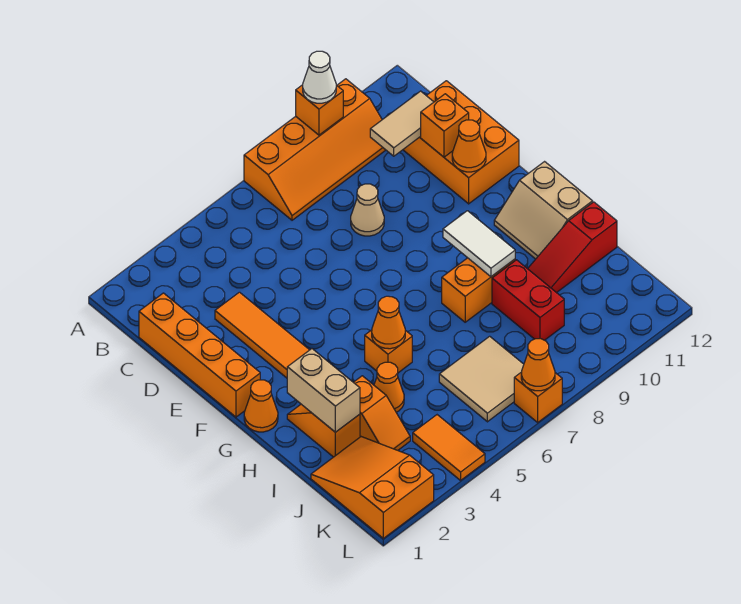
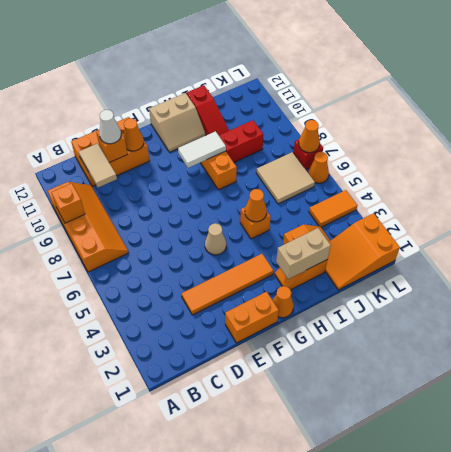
white cone A9 level 3 -> white cone D11 level 3
orange brick C1:F1 level 1 -> orange brick E1:F1 level 1
tan cone D8 level 1 -> tan cone F5 level 1
orange cone I4 level 1 -> orange cone L6 level 1
orange brick L7 level 1 -> red brick L7 level 1

